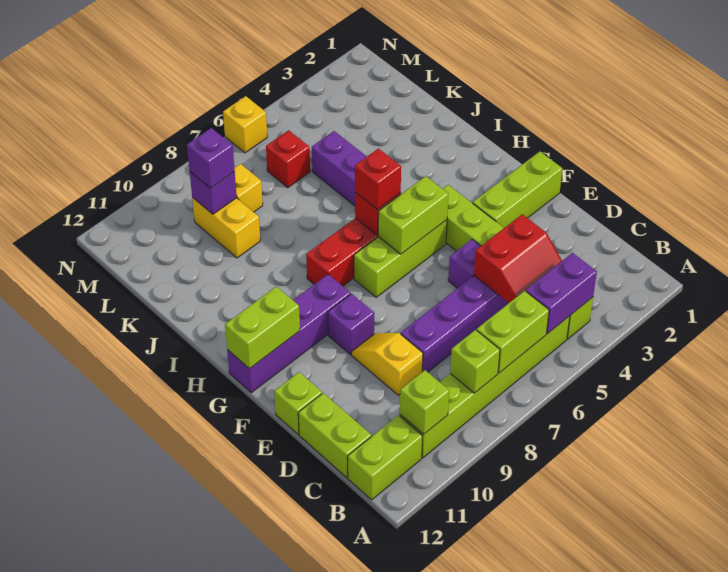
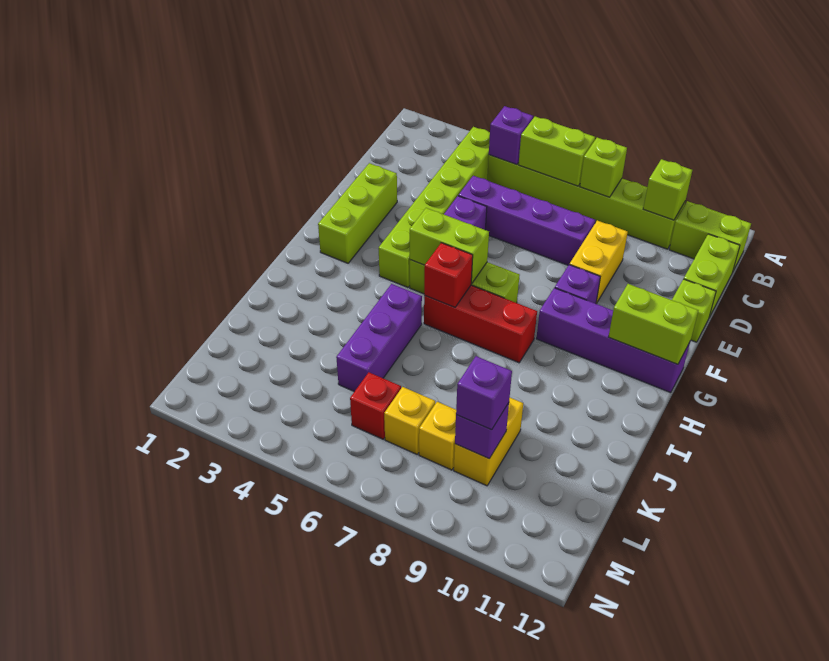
purple brick B4:B5 level 2 -> purple brick B5 level 2
red slope C4:D5 level 2 top D -> none
yellow slope D9:E9 level 1 top D -> yellow brick D9:E9 level 1
lime brick F1:F3 level 1 -> lime brick E2:G2 level 1
red brick H6 level 3 -> none
yellow brick N6 level 1 -> yellow brick L7 level 1

